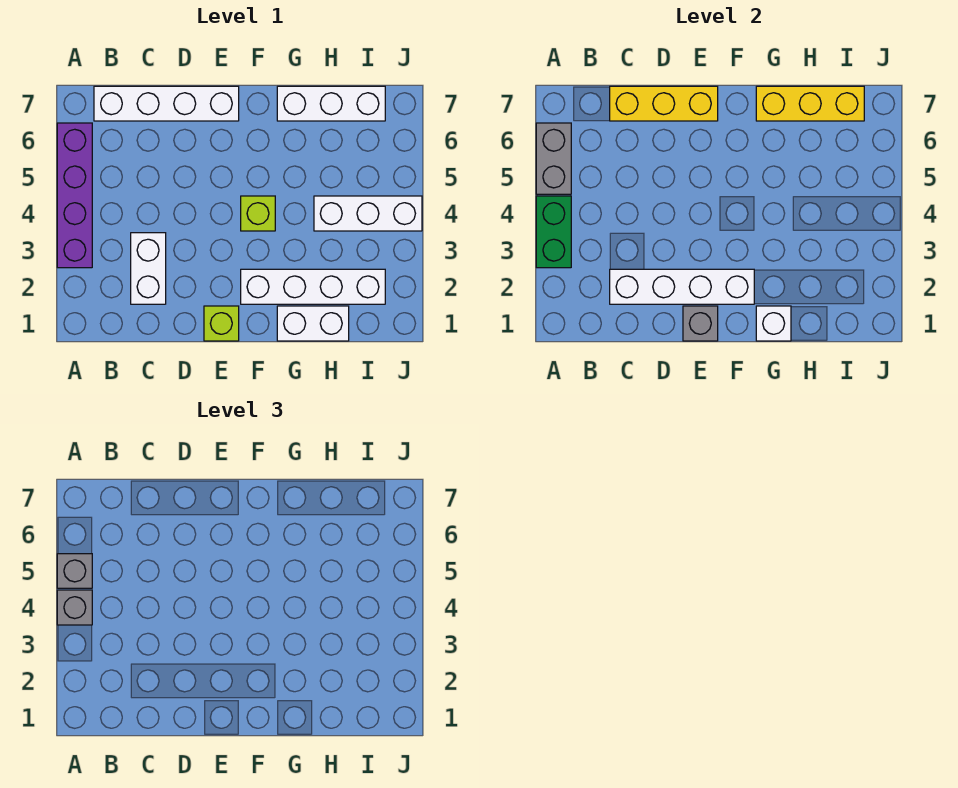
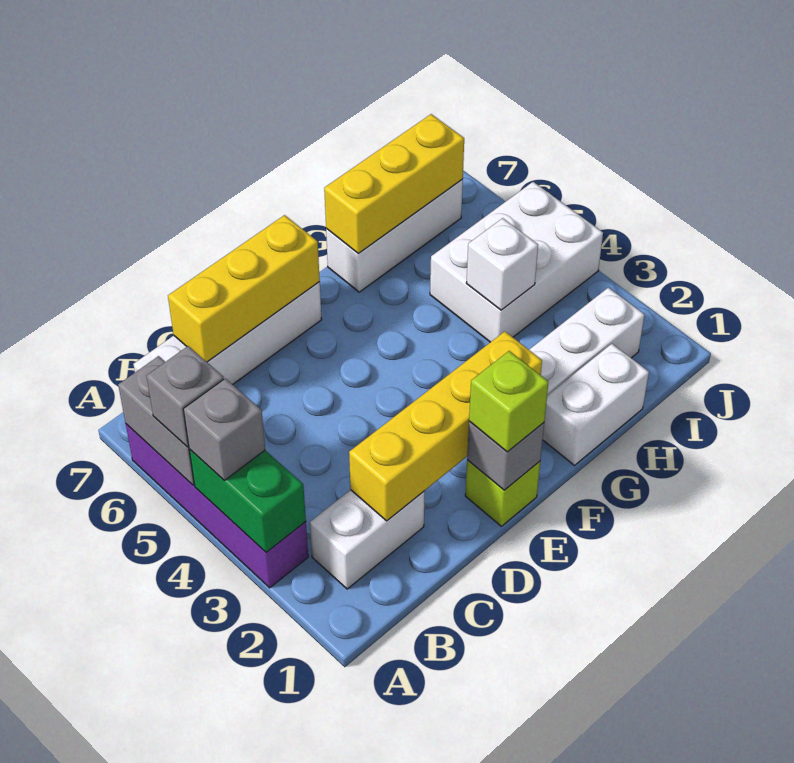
white brick C2:C3 level 1 -> white brick B2:C2 level 1
white brick C2:F2 level 2 -> yellow brick C2:F2 level 2
lime brick F4 level 1 -> lime brick E1 level 3
white brick G1 level 2 -> white brick H4 level 2
white brick H4:J4 level 1 -> white brick H4:J5 level 1

